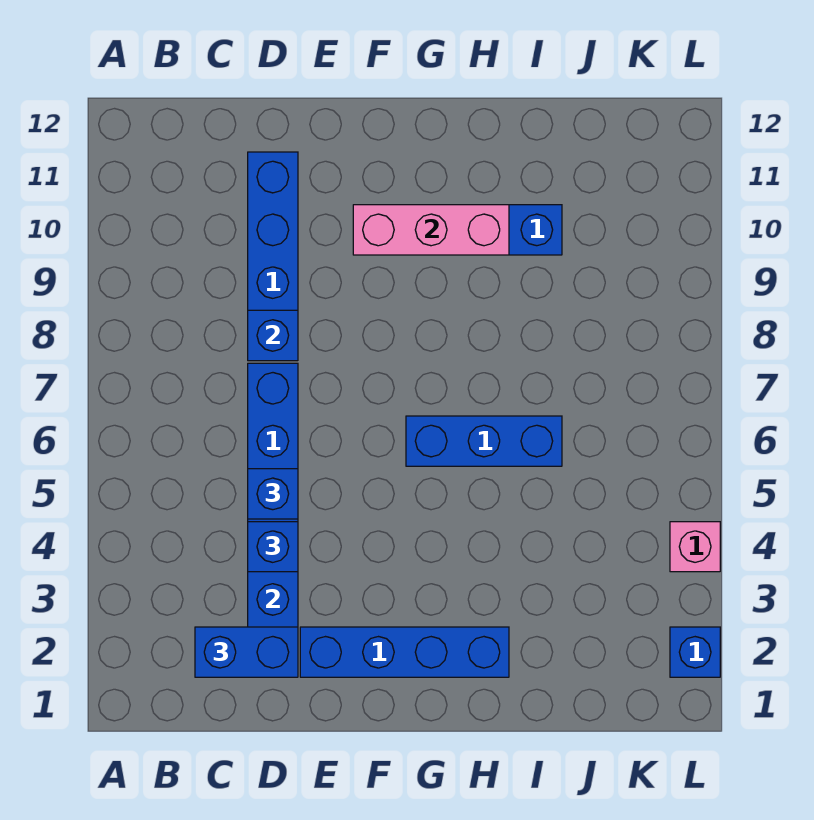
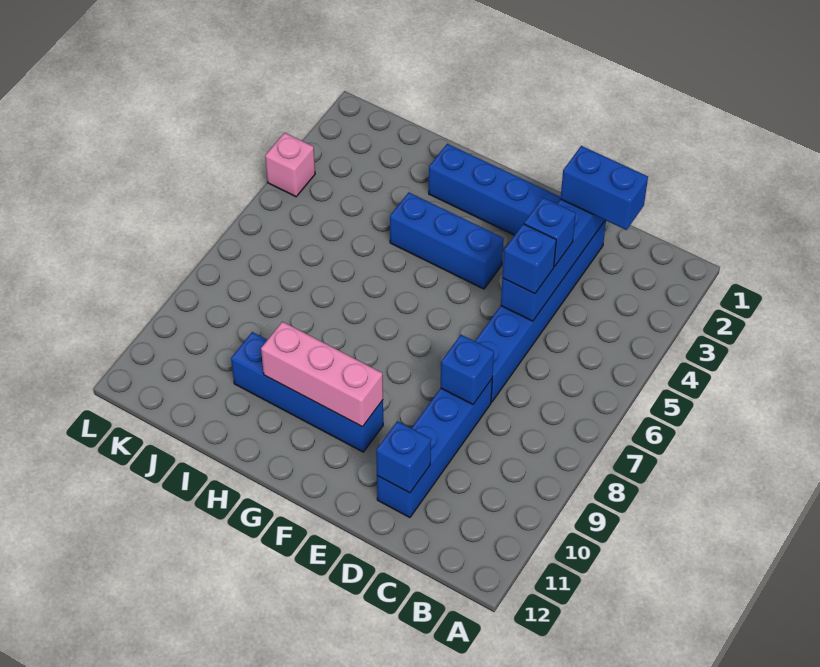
blue brick G6:I6 level 1 -> blue brick F4:H4 level 1
blue brick L2 level 1 -> blue brick D11 level 2

